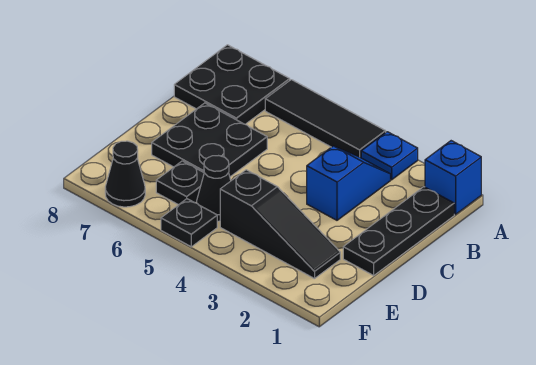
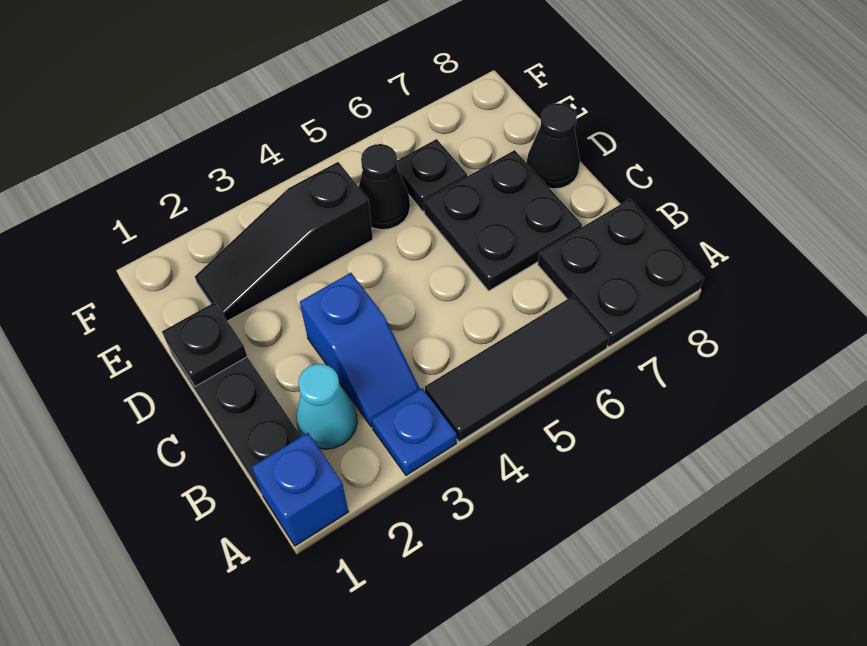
none -> cyan cone B2 level 1
black plate F5 level 1 -> black plate D1 level 2
black cone F7 level 1 -> black cone D8 level 1

